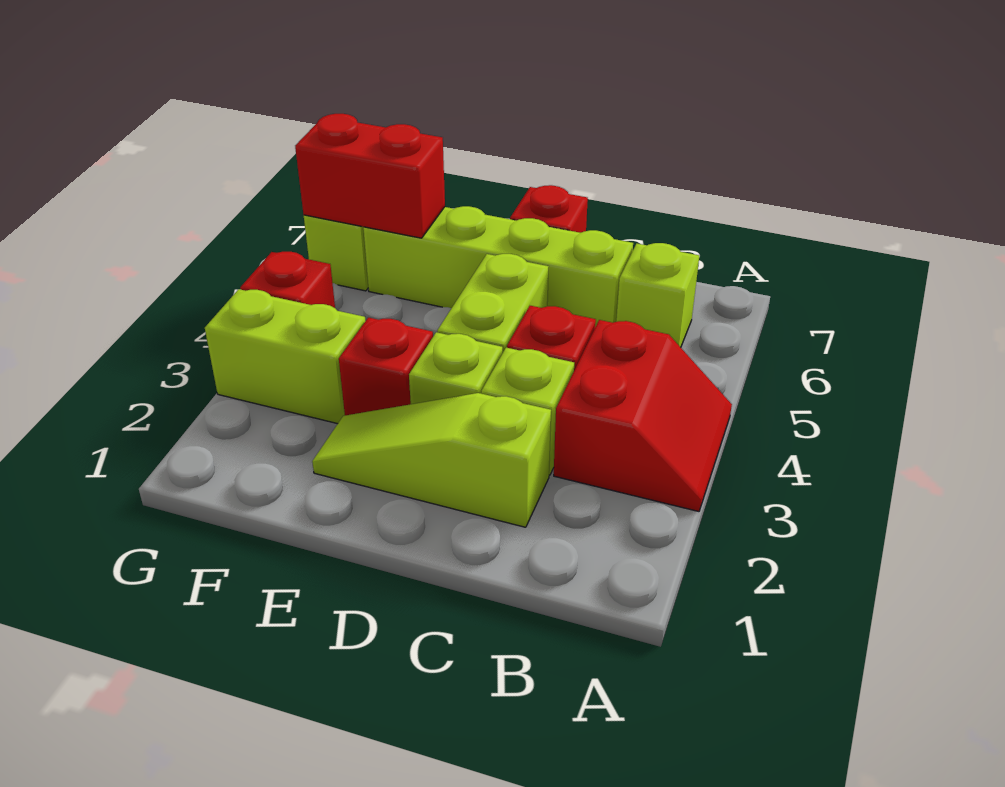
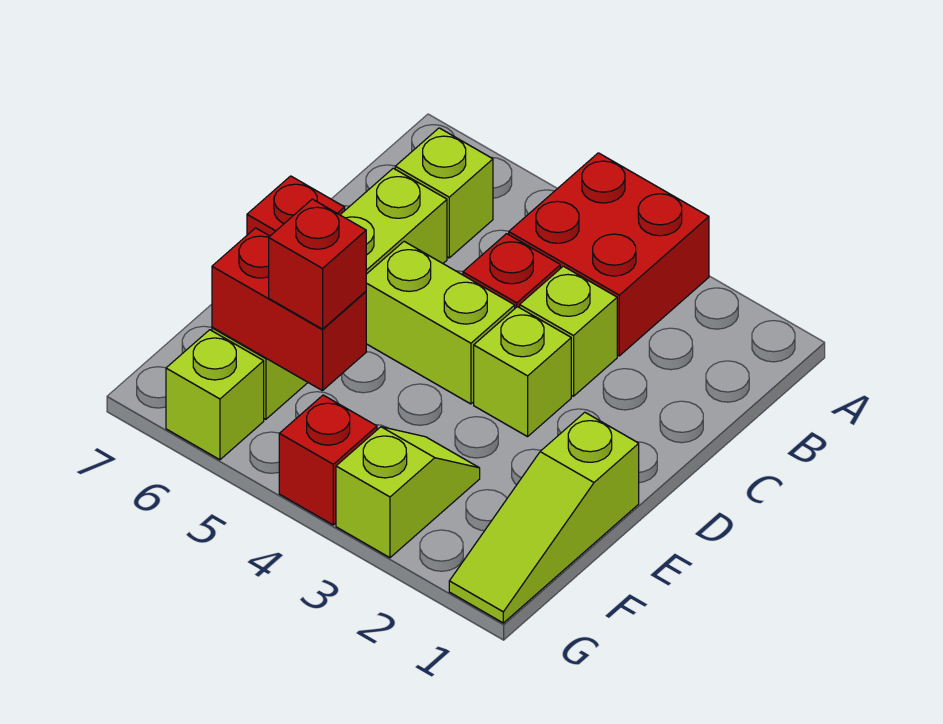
red slope A3:B4 level 1 top B -> red brick A3:B4 level 1
lime slope C2:E2 level 1 top C -> lime slope E1:G1 level 1 top E
red brick E3 level 1 -> red brick F5 level 3
lime brick F3:G3 level 1 -> lime slope F3:G3 level 1 top G
red brick F6:G6 level 2 -> red brick F5:F6 level 2

